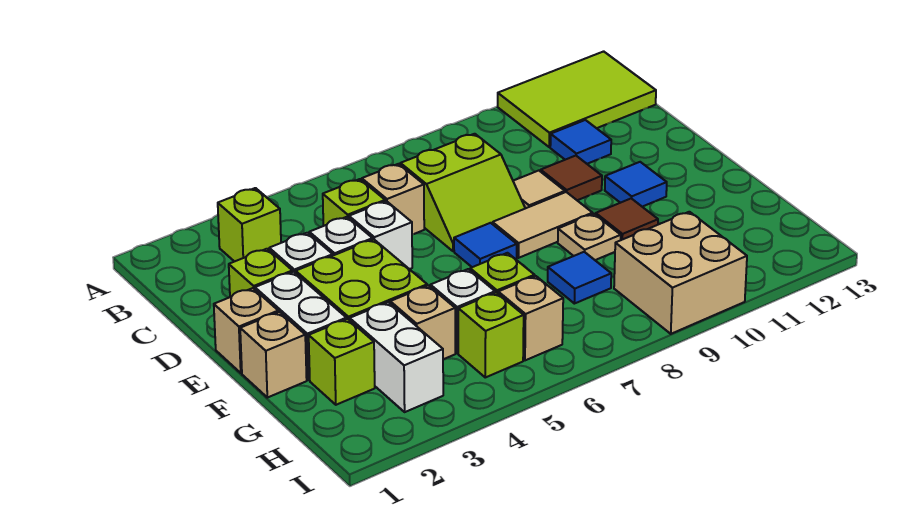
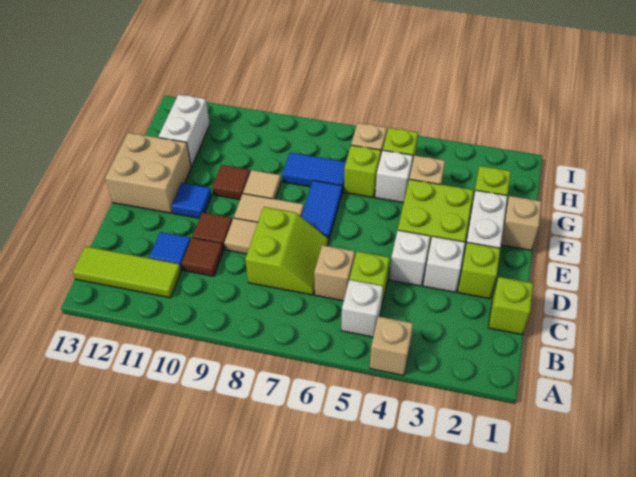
lime tile A11:B13 level 1 -> lime tile B11:B13 level 1
lime brick B3 level 1 -> lime brick C1 level 1
lime slope C7:D8 level 1 top C -> lime slope C7:D8 level 1 top 8
none -> brown tile C10 level 1
white brick D5 level 1 -> white brick B5 level 1
tan brick E1 level 1 -> tan brick A4 level 1
blue tile E7 level 1 -> blue tile E7:F7 level 1
tan plate F9 level 1 -> tan tile F9 level 1
white brick G3:H3 level 1 -> white brick G12:H12 level 1
blue tile G8 level 1 -> blue tile G7:G8 level 1
tan brick H9:I10 level 1 -> tan brick E12:F13 level 1

